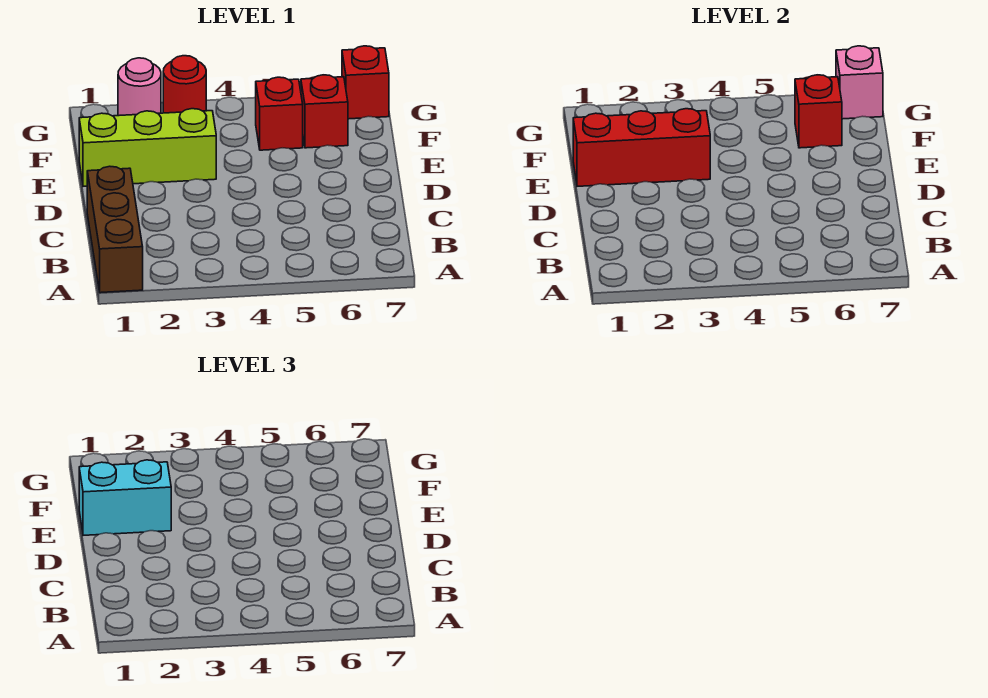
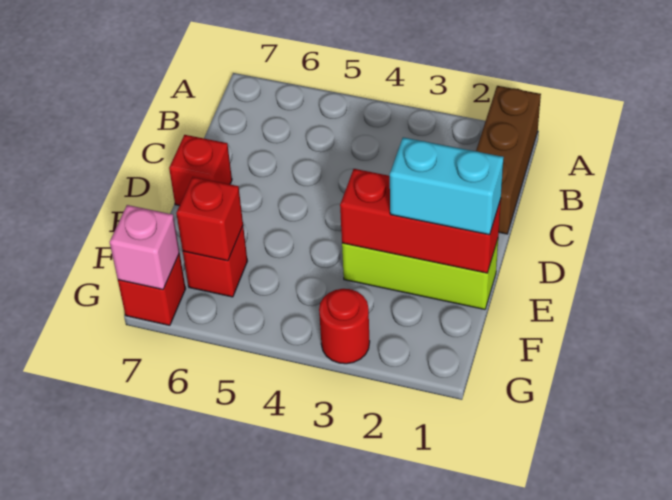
red brick F5 level 1 -> red brick D7 level 1
pink round brick G2 level 1 -> none

